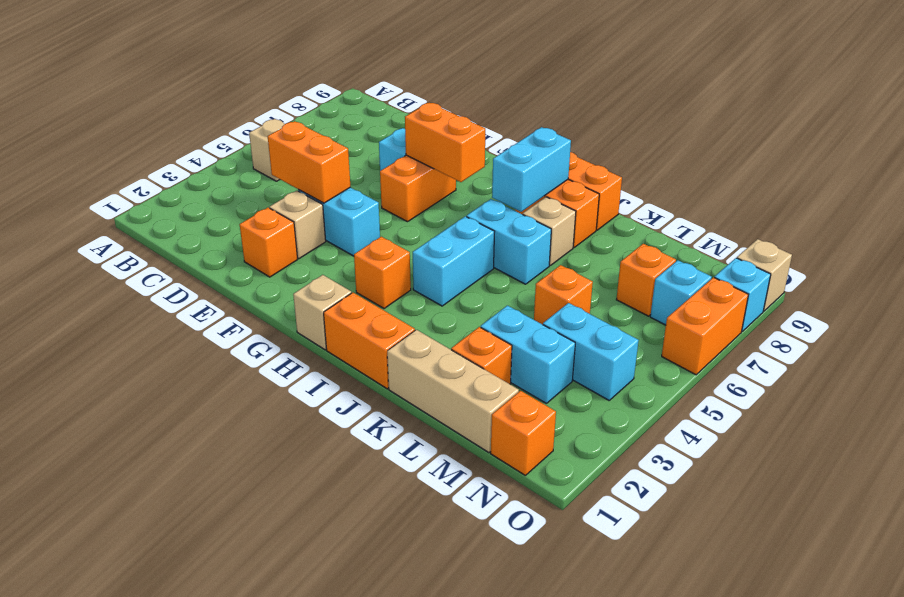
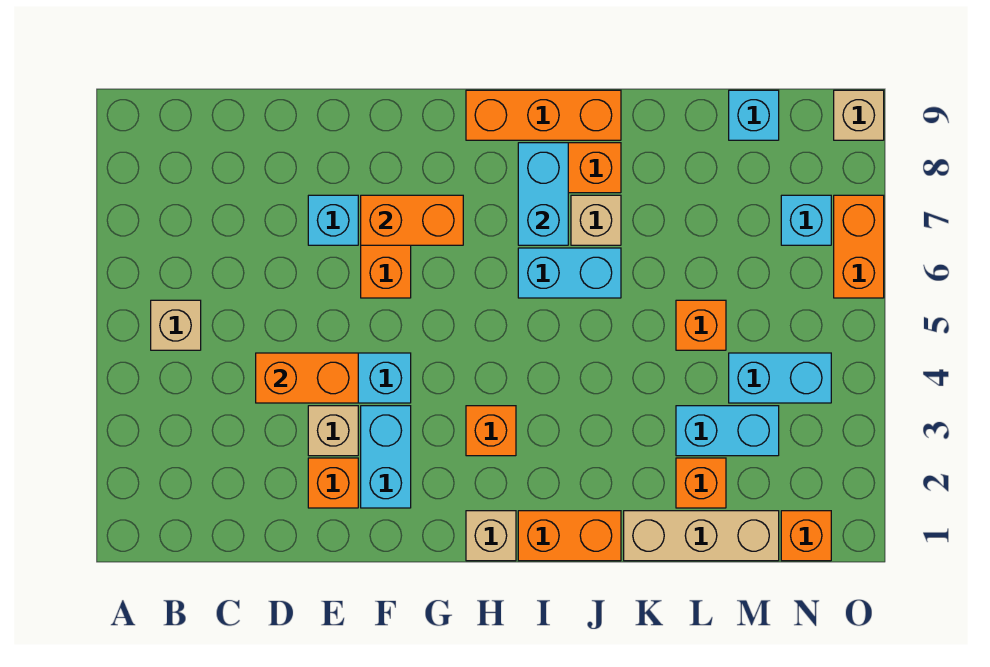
cyan brick I4:I5 level 1 -> cyan brick F2:F3 level 1
orange brick M7 level 1 -> none
cyan brick O8 level 1 -> cyan brick M9 level 1

